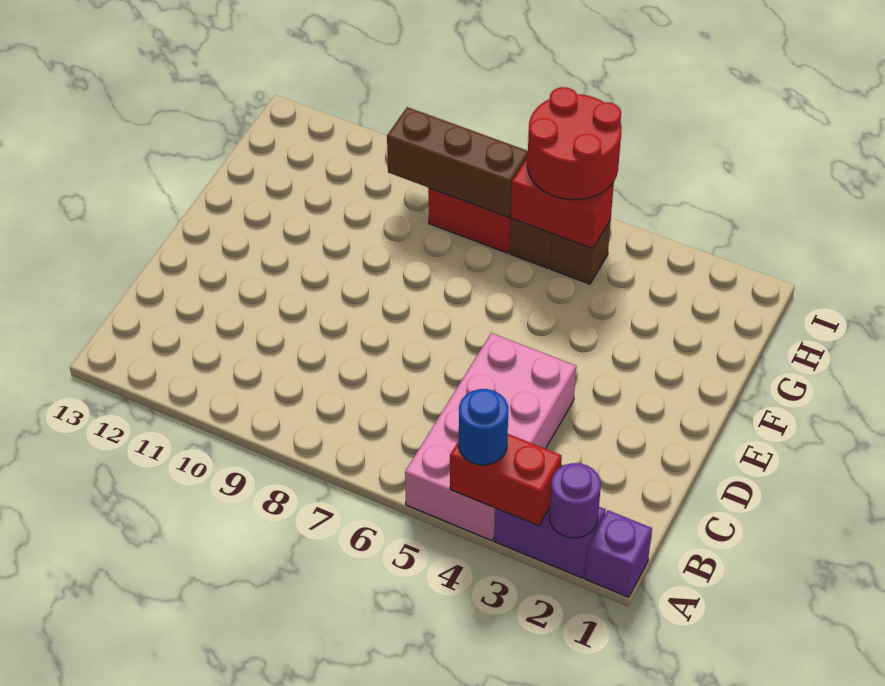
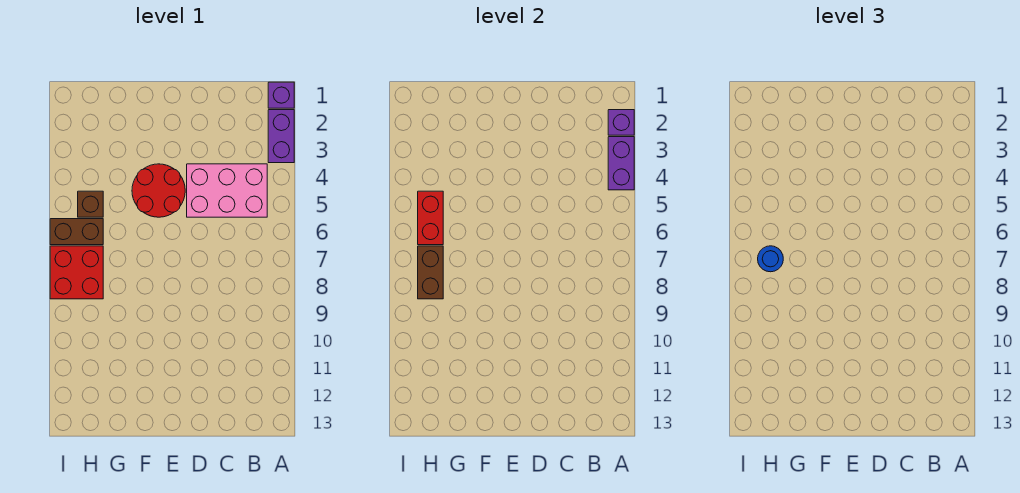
purple round brick A2 level 2 -> purple brick A2 level 2
red brick A3:A4 level 2 -> purple brick A3:A4 level 2
pink brick A4:D5 level 1 -> pink brick B4:D5 level 1
blue round brick A4 level 3 -> blue round brick H7 level 3
red round brick H5:I6 level 3 -> red round brick E4:F5 level 1
brown brick H7:H9 level 2 -> brown brick H7:H8 level 2

